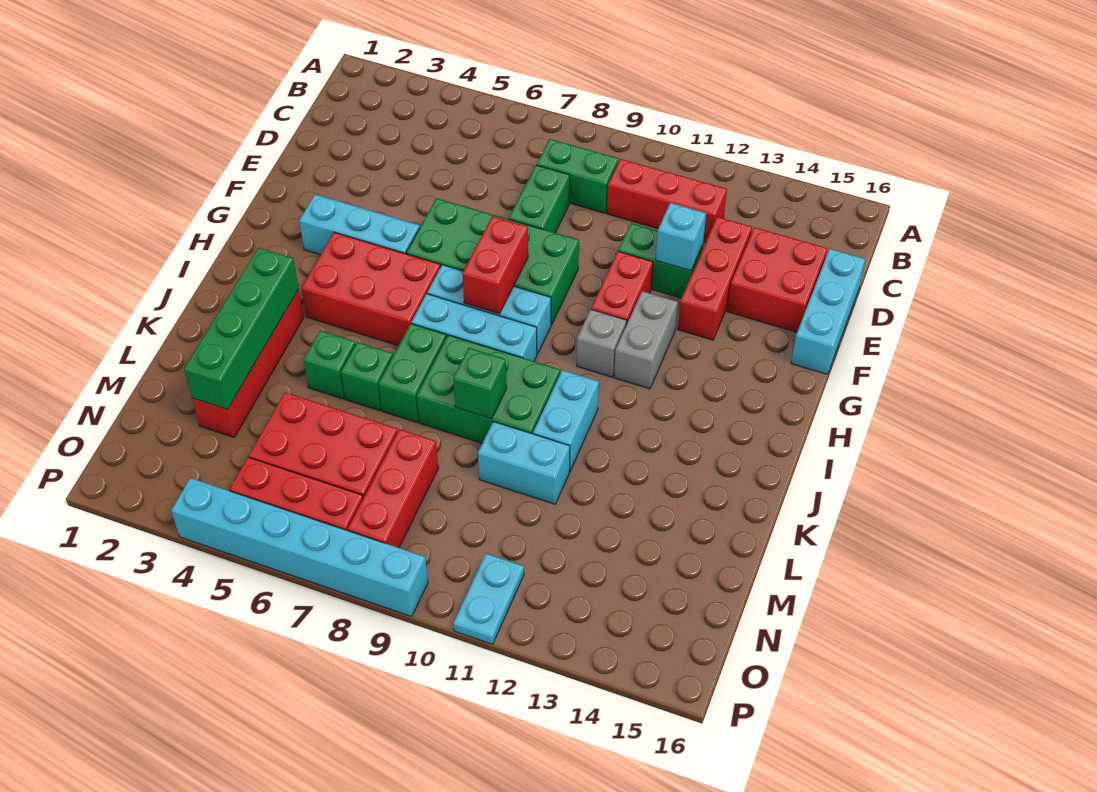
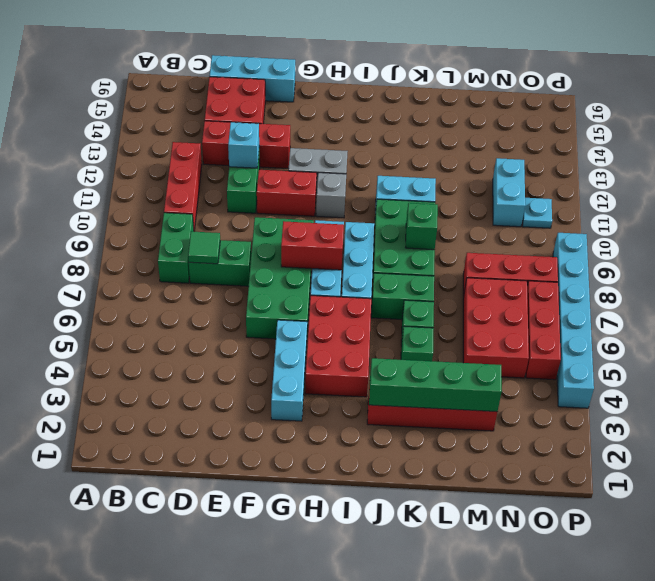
none -> green tile D8 level 2
cyan brick L10:L11 level 1 -> cyan brick N11:N12 level 1
cyan plate O11:P11 level 1 -> cyan plate O11 level 1

